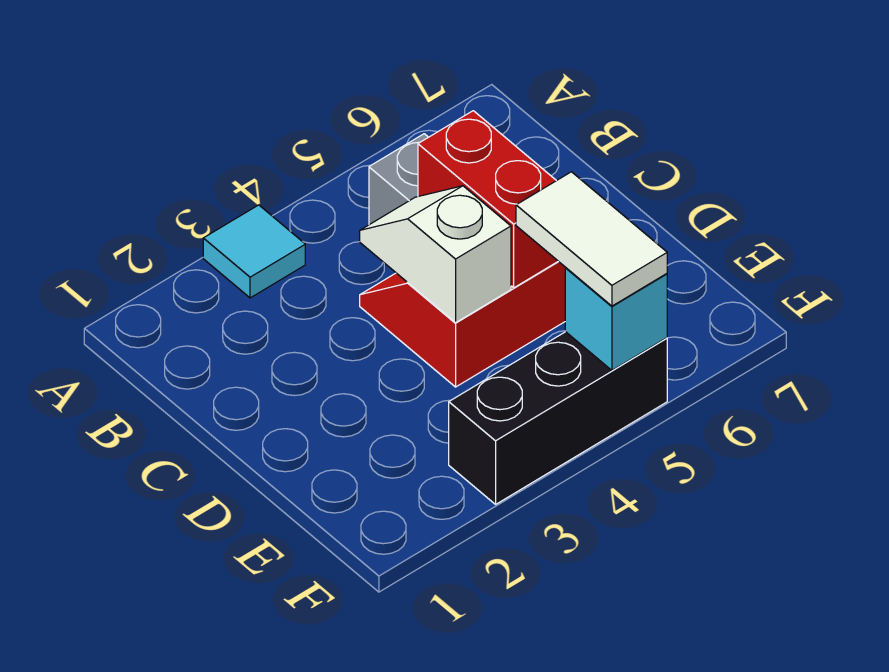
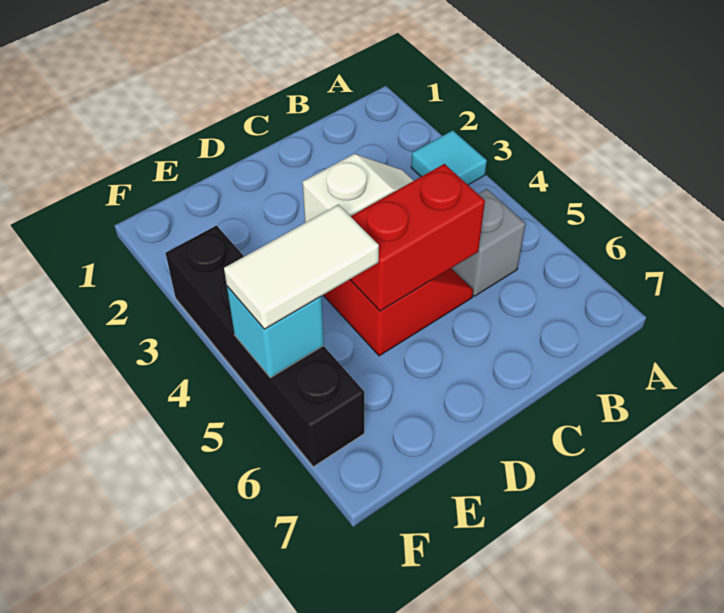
black brick F3:F5 level 1 -> black brick F3:F6 level 1

